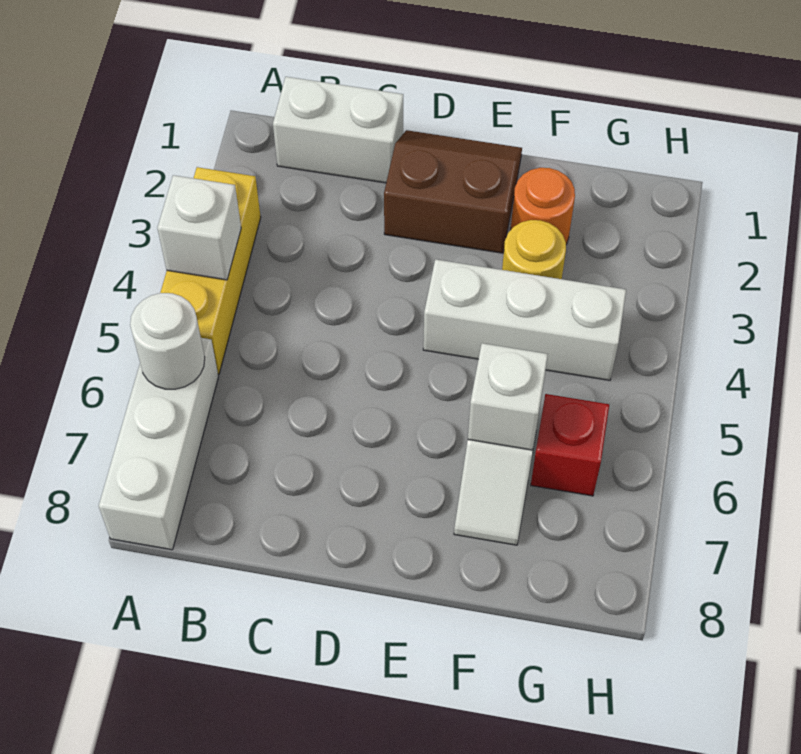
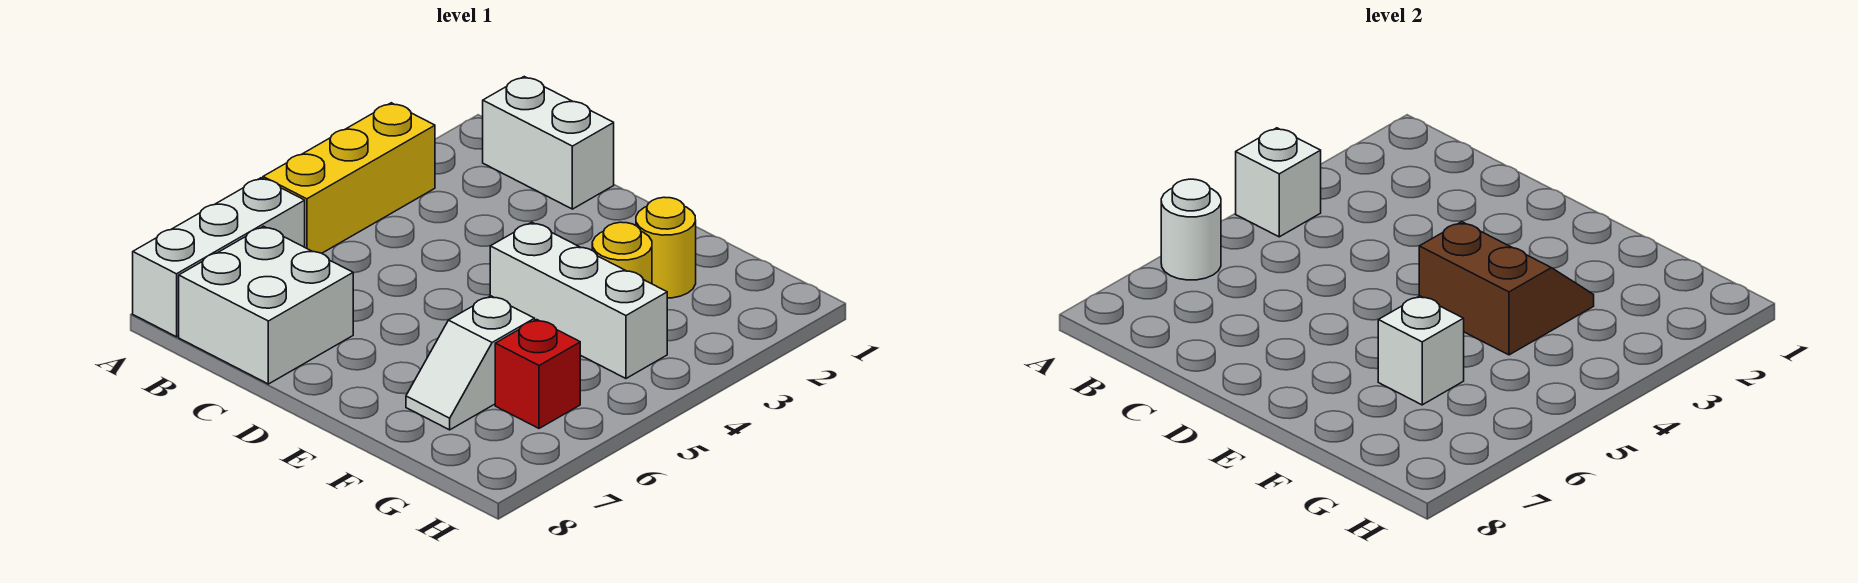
none -> white brick B7:C8 level 1
brown slope D1:E2 level 1 top 2 -> brown slope E3:F4 level 2 top 4
orange round brick F2 level 1 -> yellow round brick F2 level 1

